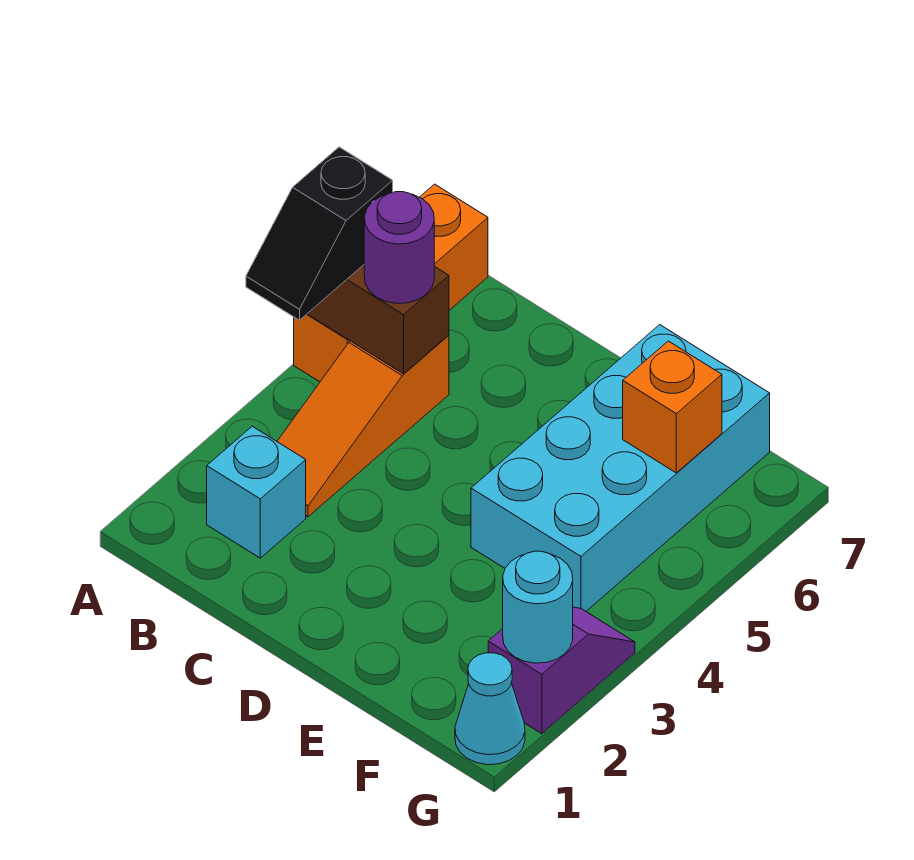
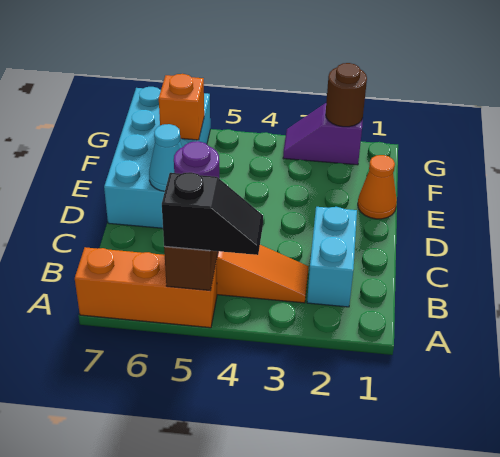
cyan brick B2 level 1 -> cyan brick B2:C2 level 1
none -> orange cone E1 level 1
cyan brick E4:F7 level 1 -> cyan brick D6:G7 level 1
cyan cone G1 level 1 -> cyan cone D6 level 2
cyan round brick G2 level 2 -> brown round brick G2 level 2

